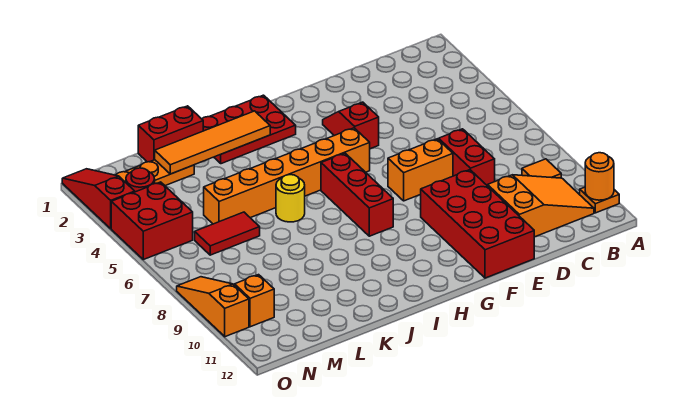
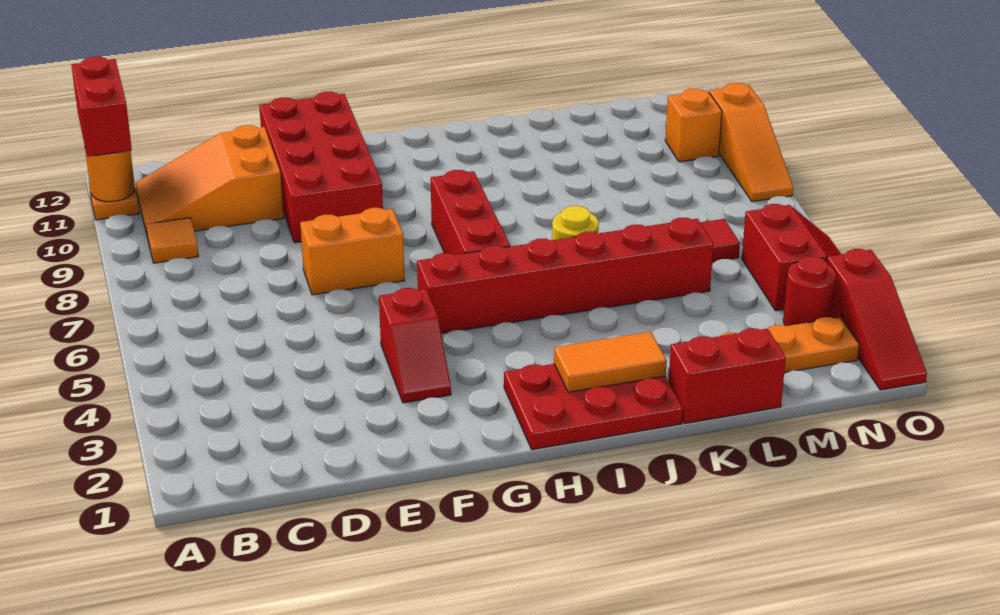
red brick D7:D8 level 1 -> red brick A11:A12 level 3
orange brick G5:L5 level 1 -> red brick G5:L5 level 1
orange tile I2:L2 level 2 -> orange tile I2:J2 level 2
red brick N4:O5 level 1 -> red slope N4:O5 level 1 top N

